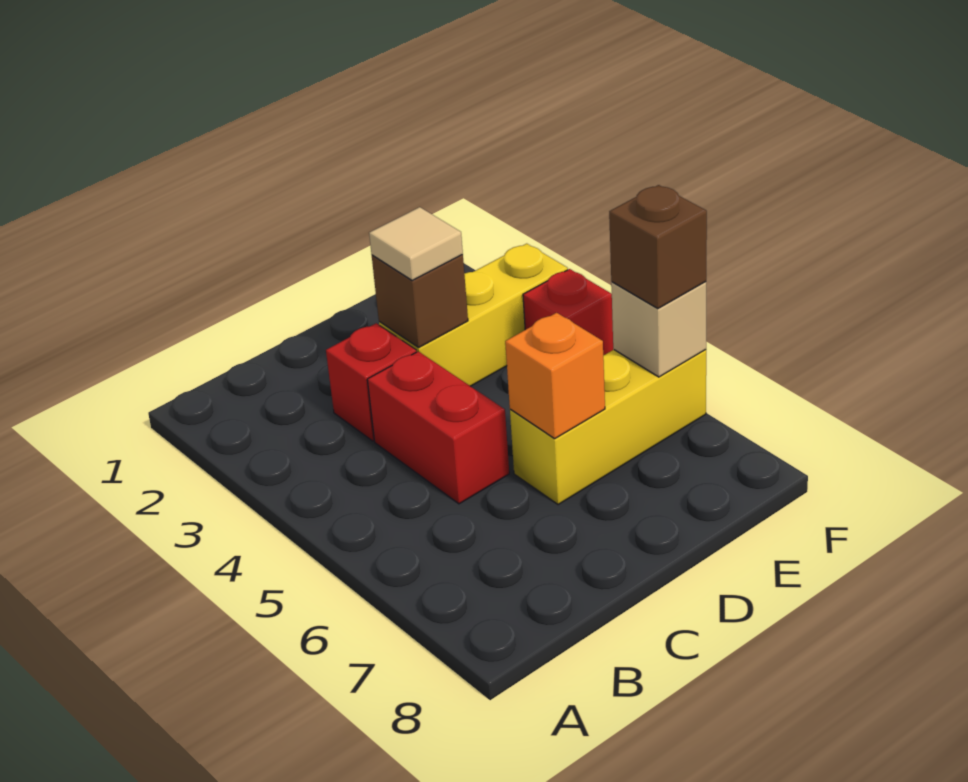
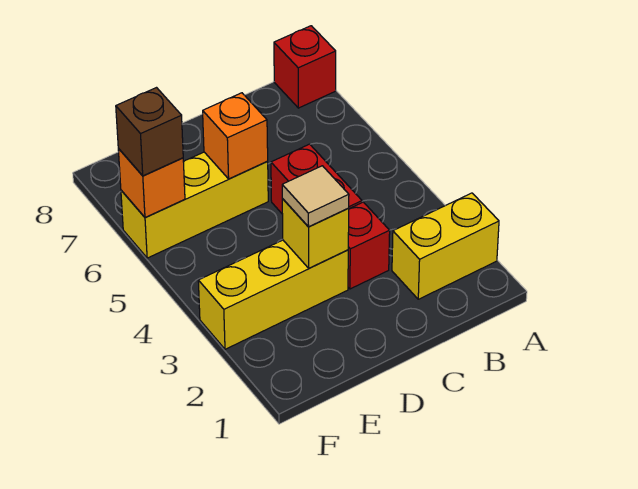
none -> yellow brick A2:B2 level 1
brown brick D3 level 2 -> yellow brick D3 level 2
red brick F4 level 1 -> red brick A8 level 1
tan brick F6 level 2 -> orange brick F6 level 2

